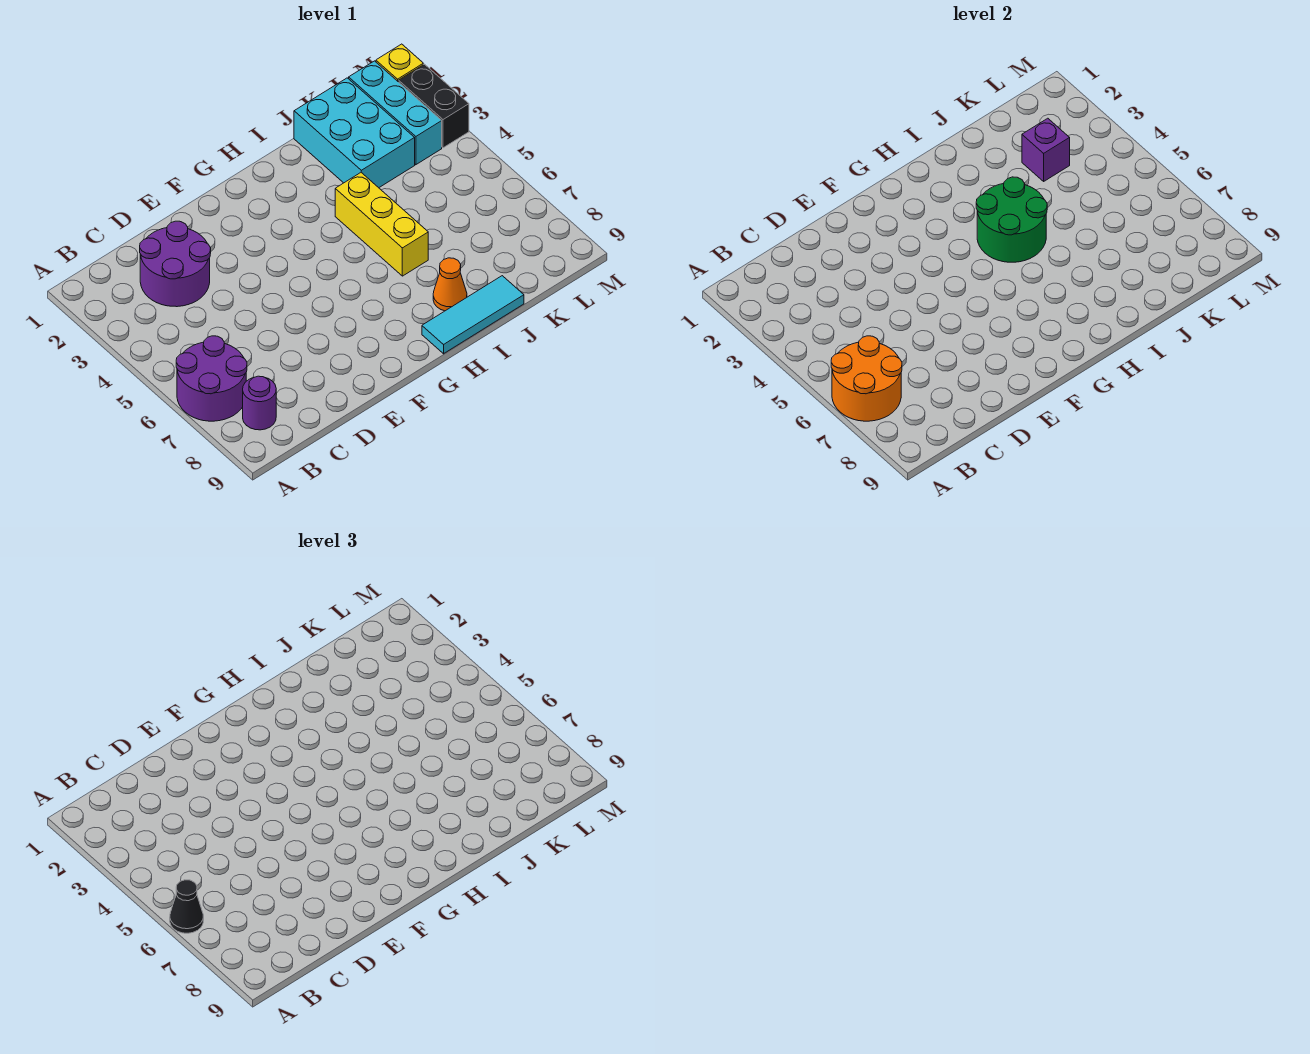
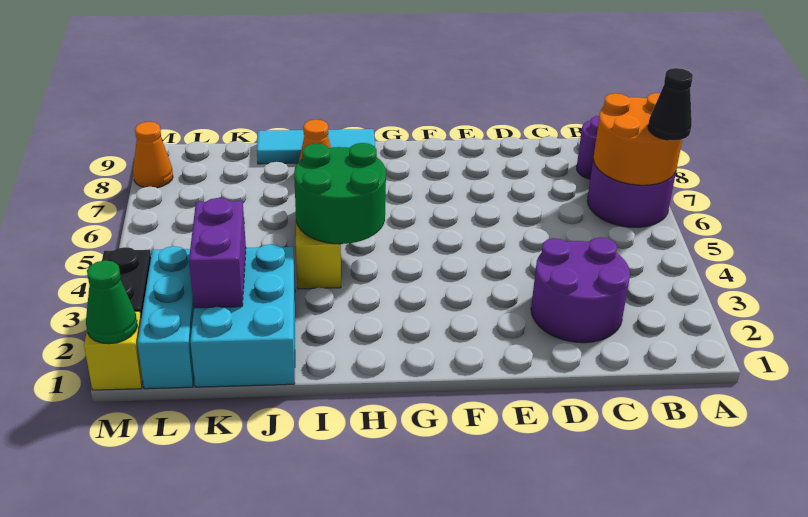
purple brick K3 level 2 -> purple brick K2:K3 level 2
none -> green cone M1 level 2
none -> orange cone M8 level 1

